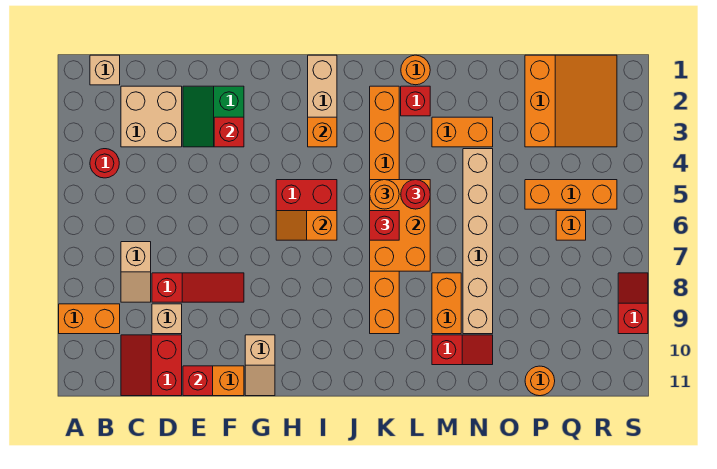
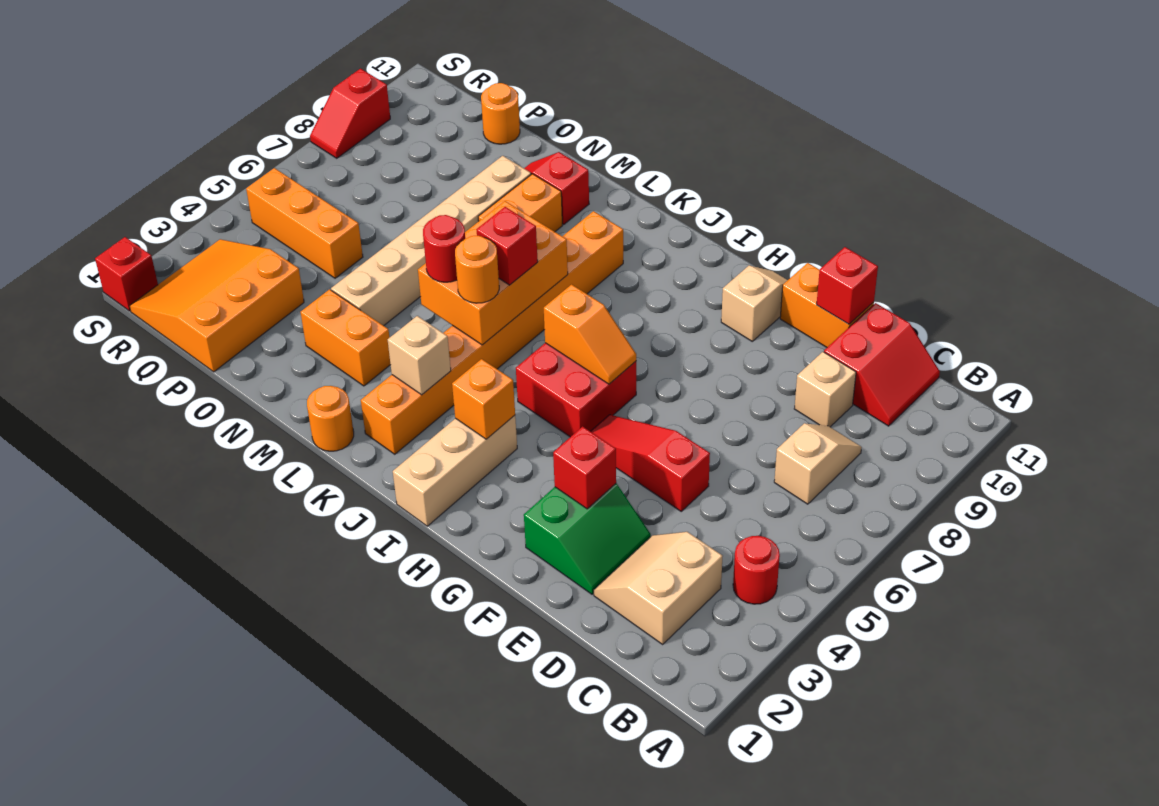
orange brick A9:B9 level 1 -> none
tan brick B1 level 1 -> tan brick K3 level 2
tan brick C2:D3 level 1 -> tan slope C2:D3 level 1 top C
red slope D8:F8 level 1 top D -> red slope E5:G5 level 1 top E
red brick L2 level 1 -> red brick S1 level 1
orange brick Q6 level 1 -> none

